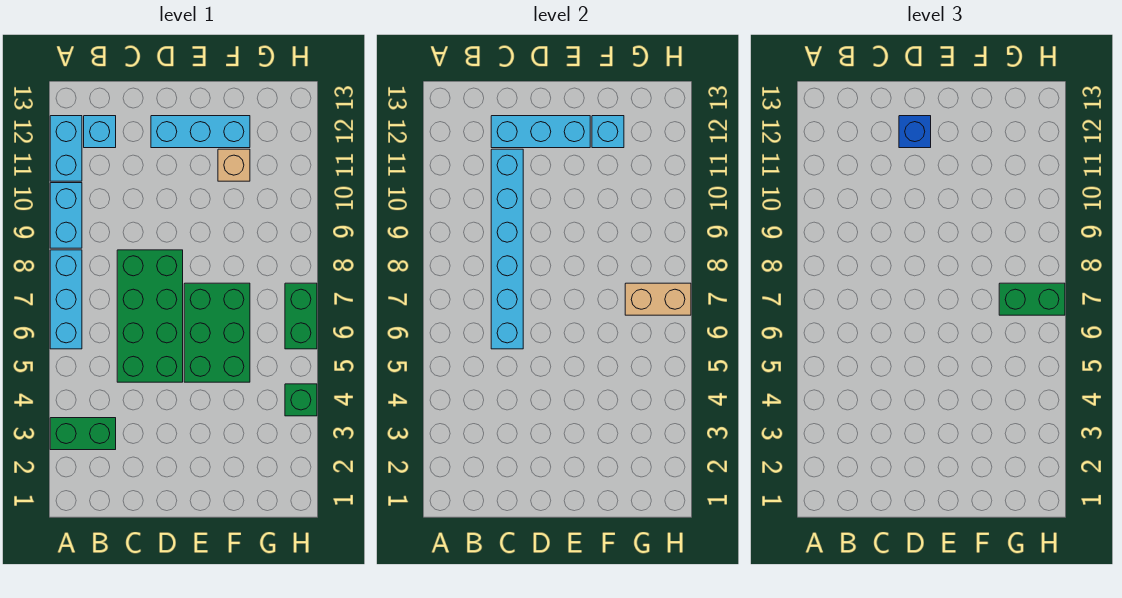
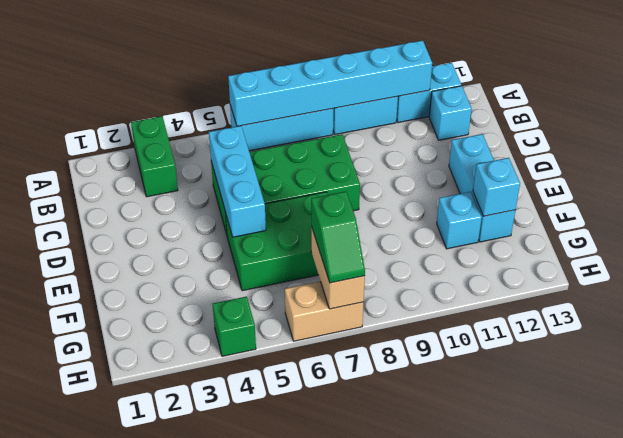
cyan brick C6:C11 level 2 -> cyan brick A6:A11 level 2
cyan brick C12:E12 level 2 -> cyan brick C5:E5 level 2
blue brick D12 level 3 -> none
tan brick F11 level 1 -> cyan brick F11 level 1
green brick G7:H7 level 3 -> green slope G7:H7 level 3 top G
green brick H6:H7 level 1 -> tan brick H6:H7 level 1

